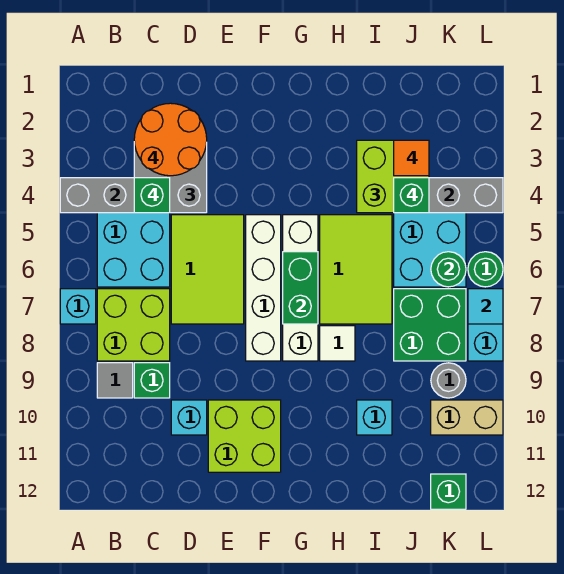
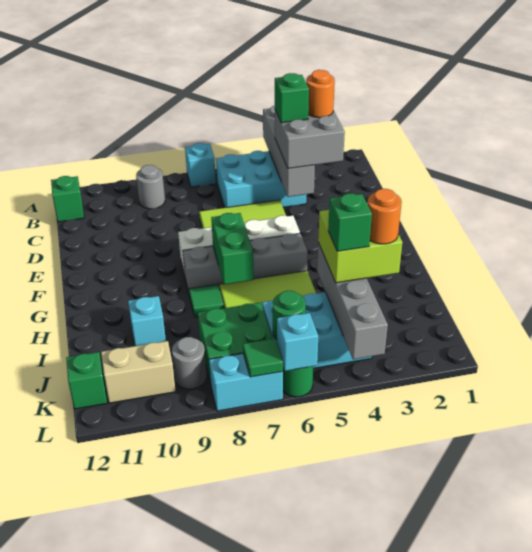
lime brick B7:C8 level 1 -> none
grey tile B9 level 1 -> grey round brick B9 level 1
orange round brick C2:D3 level 4 -> orange round brick C3 level 4
green brick C9 level 1 -> green brick B12 level 1
cyan brick D10 level 1 -> cyan brick L6 level 2
lime brick E10:F11 level 1 -> none
white brick G5:G8 level 1 -> grey brick G5:G8 level 1
green brick G6:G7 level 2 -> green brick G7:H7 level 2
white tile H8 level 1 -> green tile H8 level 1
orange tile J3 level 4 -> orange round brick J3 level 4
tan brick K10:L10 level 1 -> tan brick K10:K11 level 1
cyan tile L7 level 2 -> green tile L7 level 2

